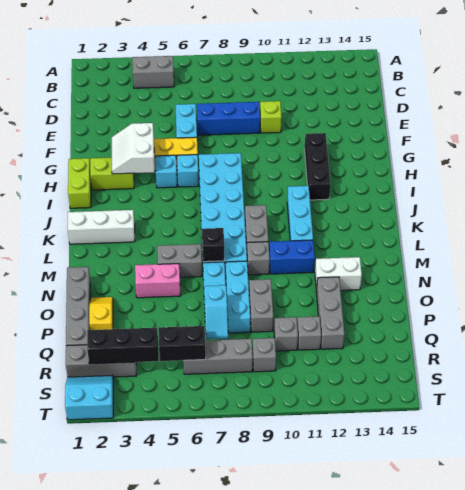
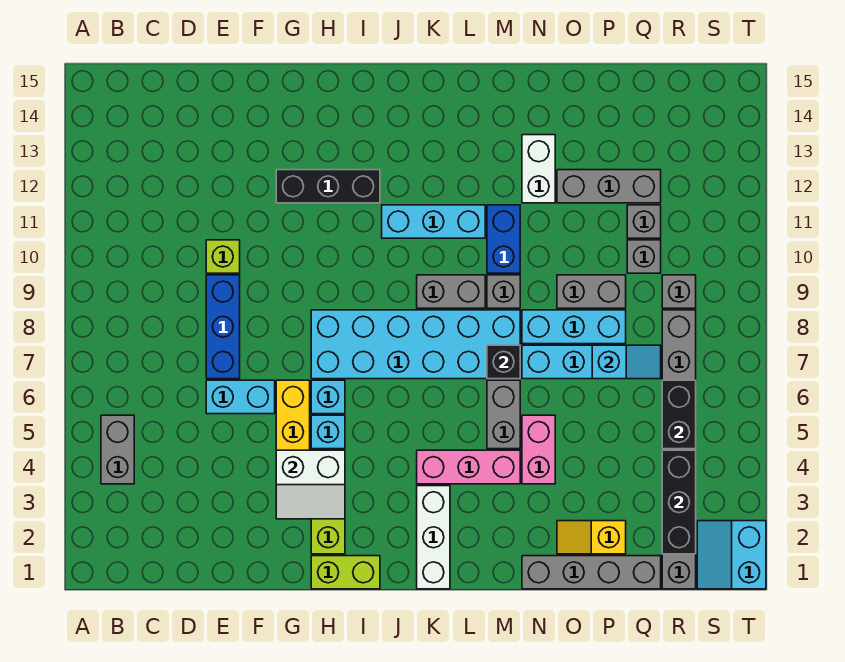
none -> pink brick K4:M4 level 1

